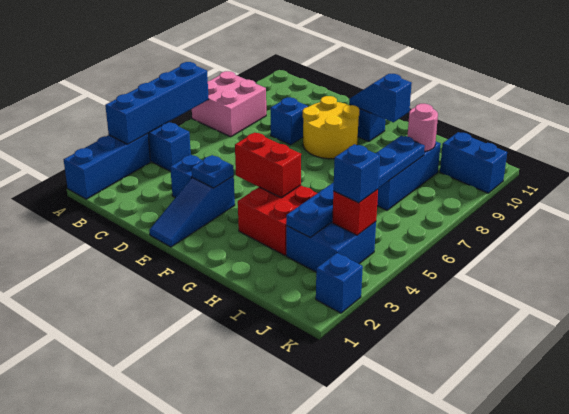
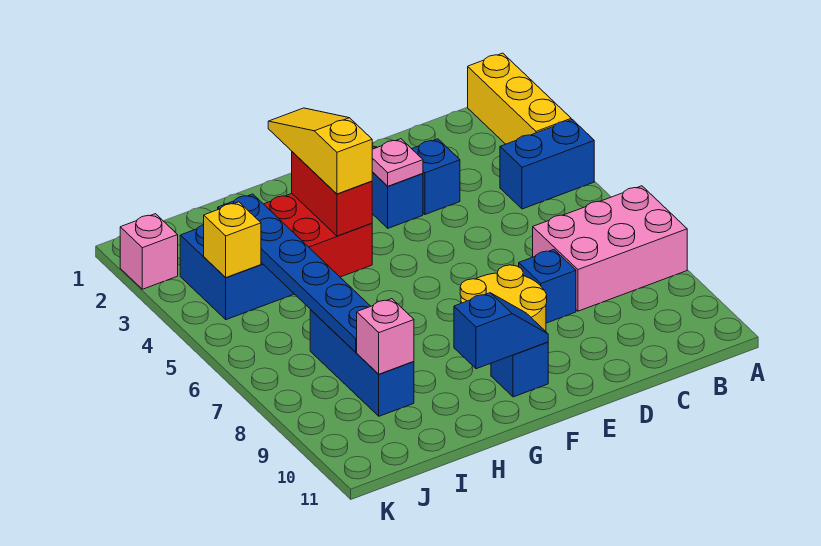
blue brick A1:A3 level 1 -> yellow brick A1:A3 level 1
blue brick A3:A6 level 2 -> none
pink brick A7:B8 level 1 -> pink brick A7:C8 level 1
blue plate E3 level 2 -> pink plate E3 level 2
red brick F4:G4 level 2 -> red brick G3:G4 level 2
none -> yellow slope G2:G4 level 3 top 4
pink round brick I9 level 2 -> pink brick I9 level 2
red brick J4 level 2 -> yellow brick J4 level 2
blue brick J4 level 3 -> none
blue brick J10:K10 level 1 -> none
blue brick K2 level 1 -> pink brick K2 level 1

